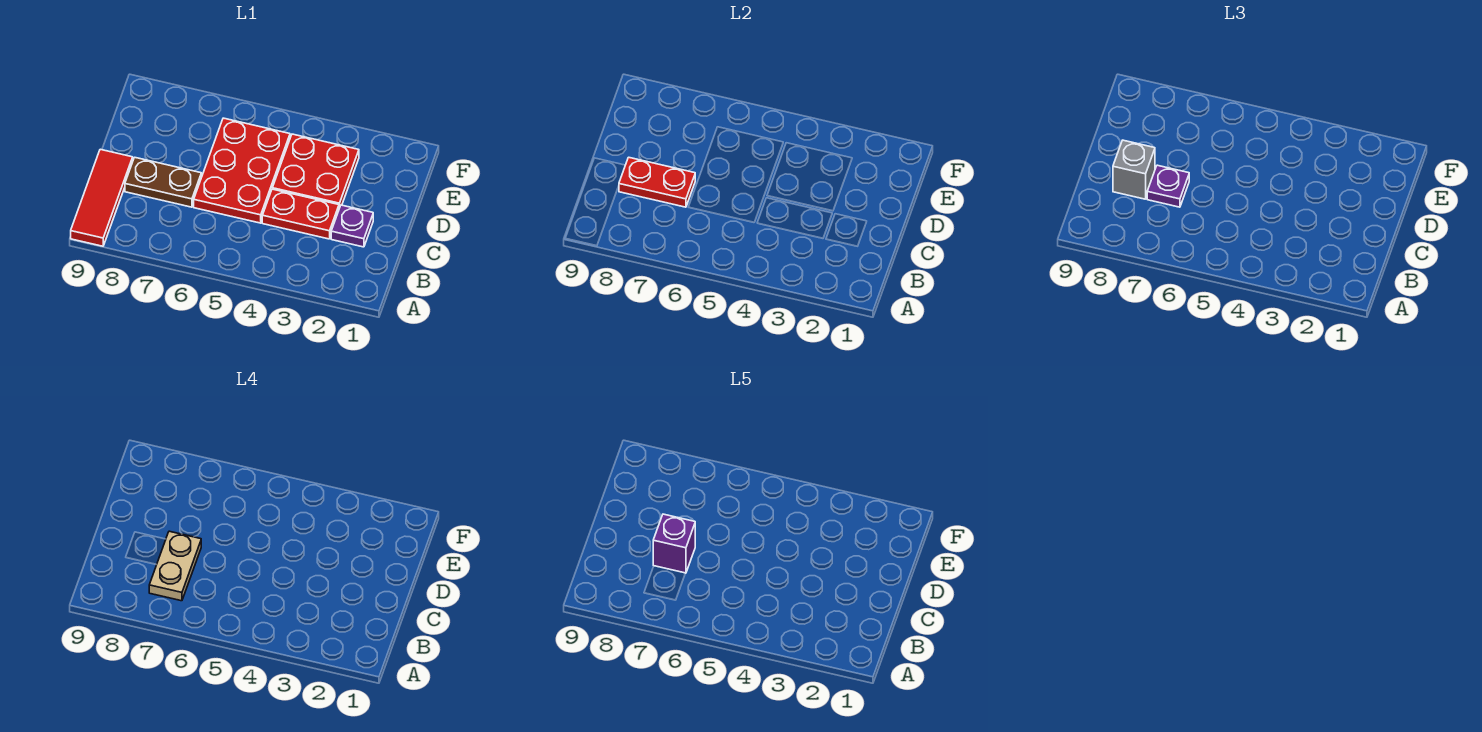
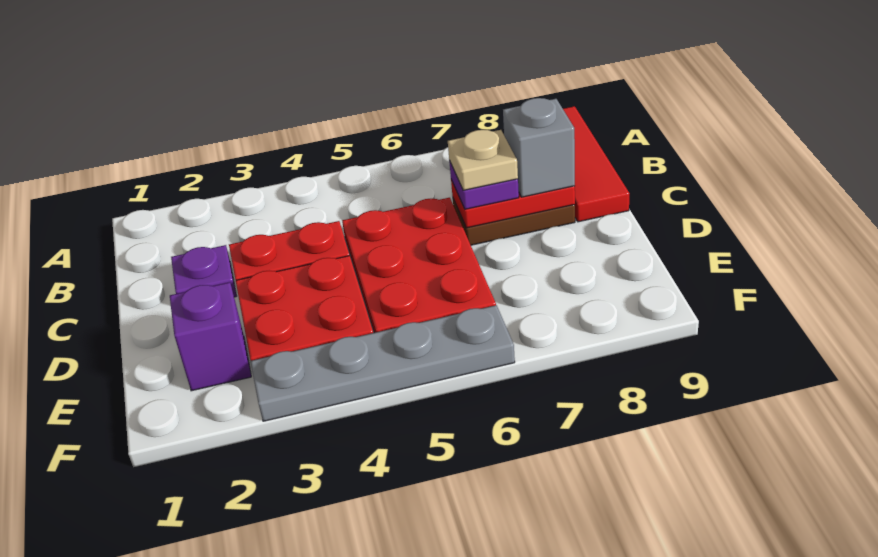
tan plate B7:C7 level 4 -> tan plate C7 level 4
purple brick C7 level 5 -> purple brick E2 level 1
none -> grey plate F3:F6 level 1

